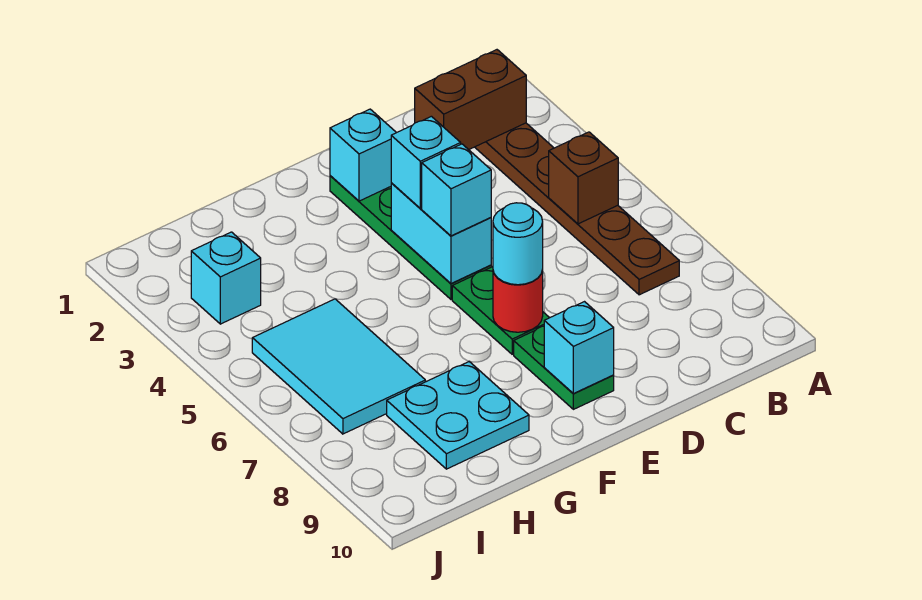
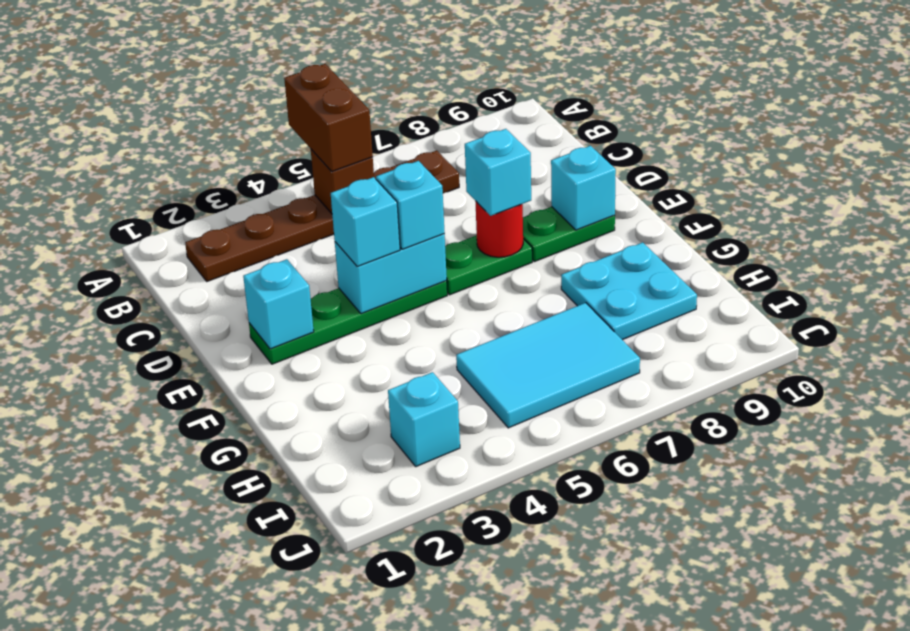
brown brick B2:C2 level 2 -> brown brick A5:B5 level 3
cyan round brick E7 level 3 -> cyan brick E7 level 3

